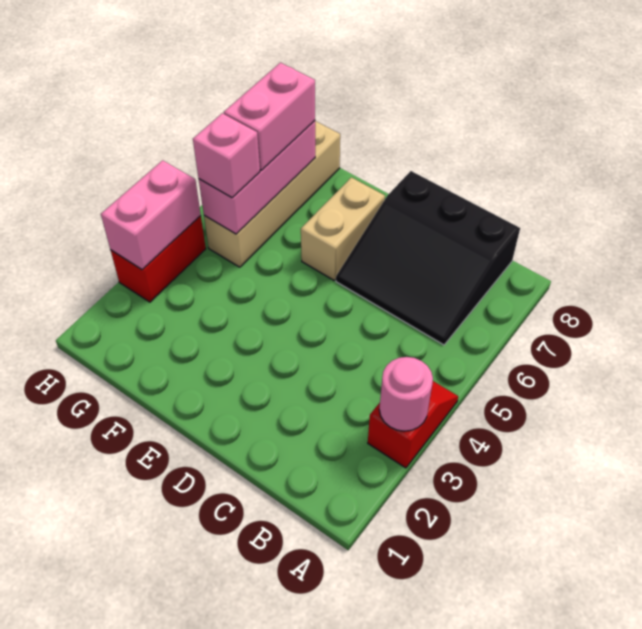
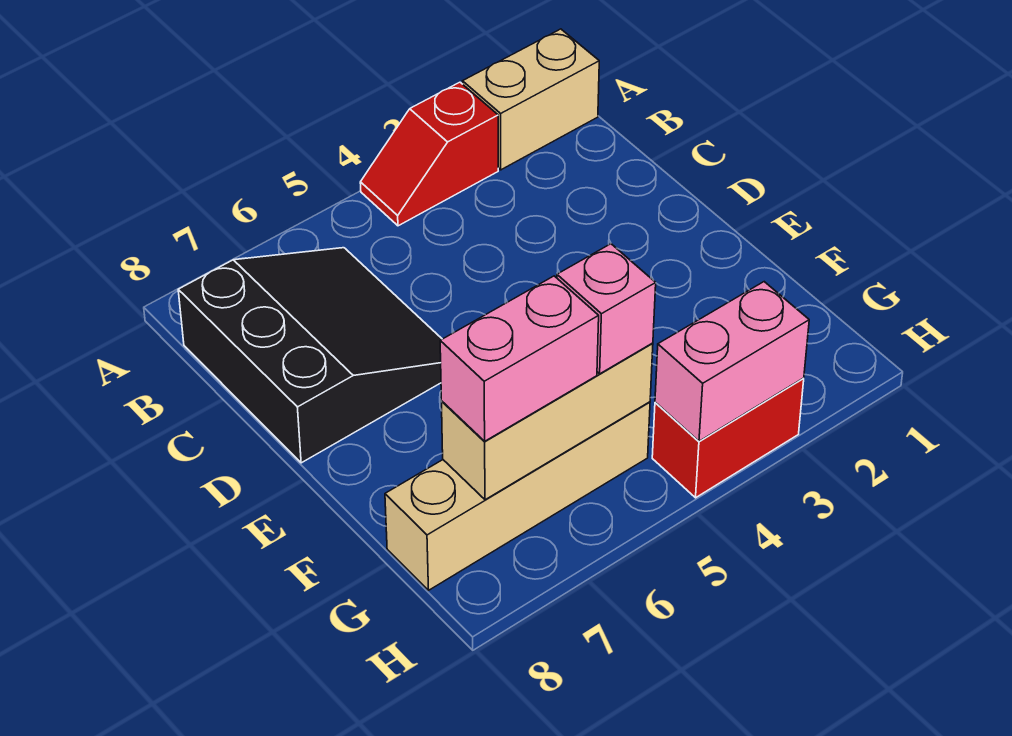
pink round brick A3 level 2 -> none
tan brick E6:E7 level 1 -> tan brick A1:A2 level 1
pink brick G5:G7 level 2 -> tan brick G5:G7 level 2

